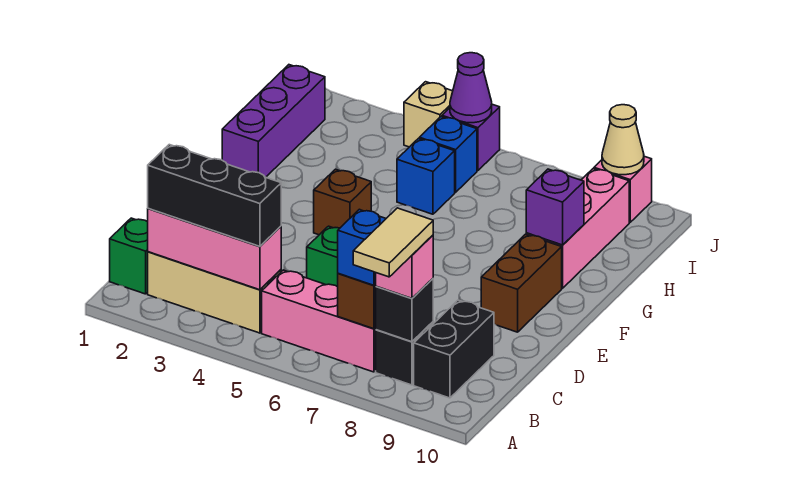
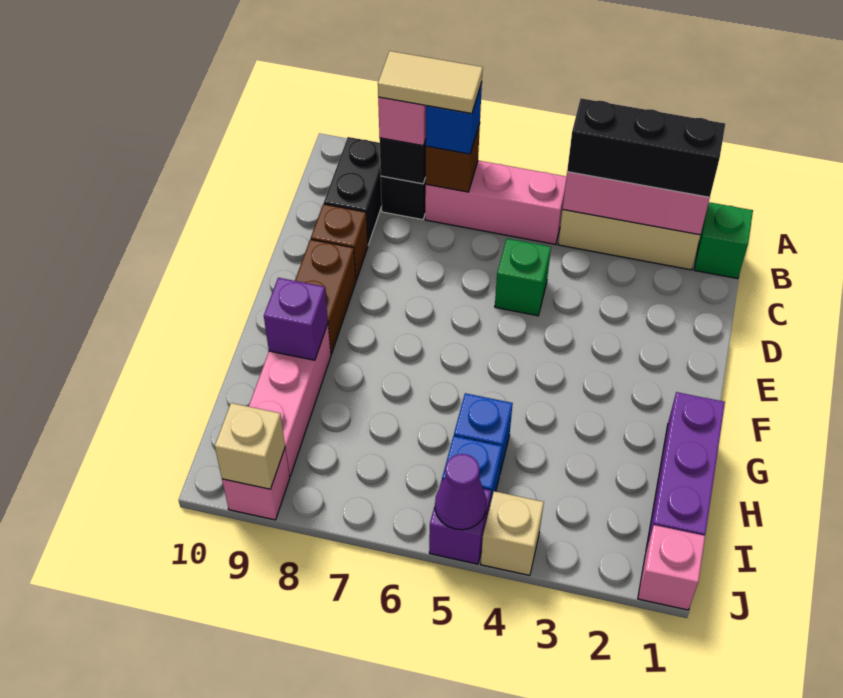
tan tile A8:B8 level 4 -> tan tile B7:B8 level 4
brown brick F4 level 1 -> brown brick D9 level 1
none -> pink brick J1 level 1
tan cone J9 level 2 -> tan brick J9 level 2

